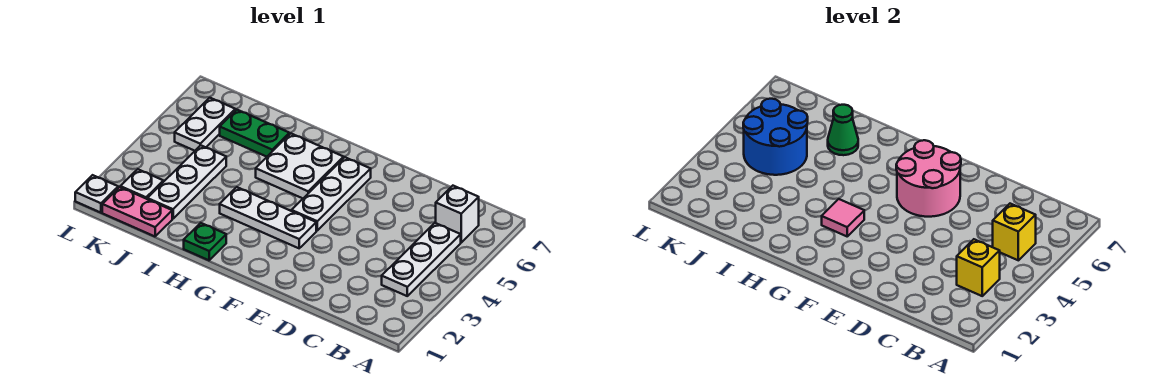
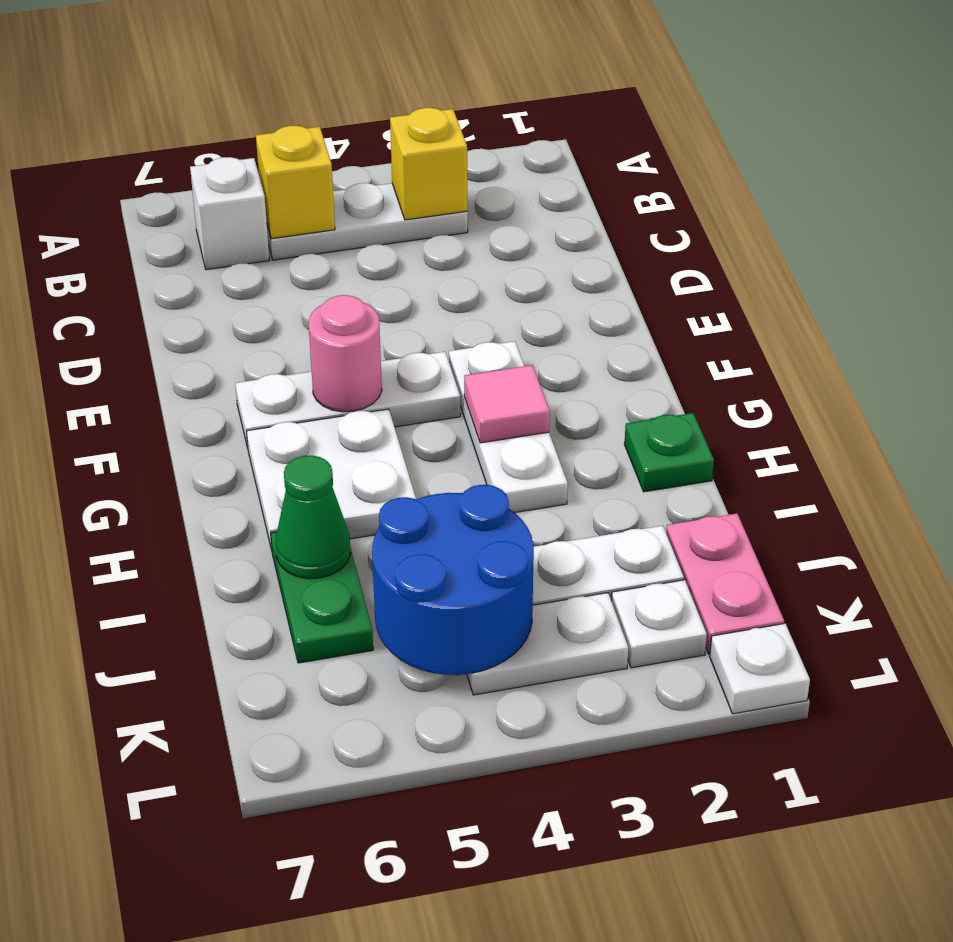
pink round brick E5:F6 level 2 -> pink round brick F5 level 2
white plate K5:K6 level 1 -> white plate K3:K4 level 1

